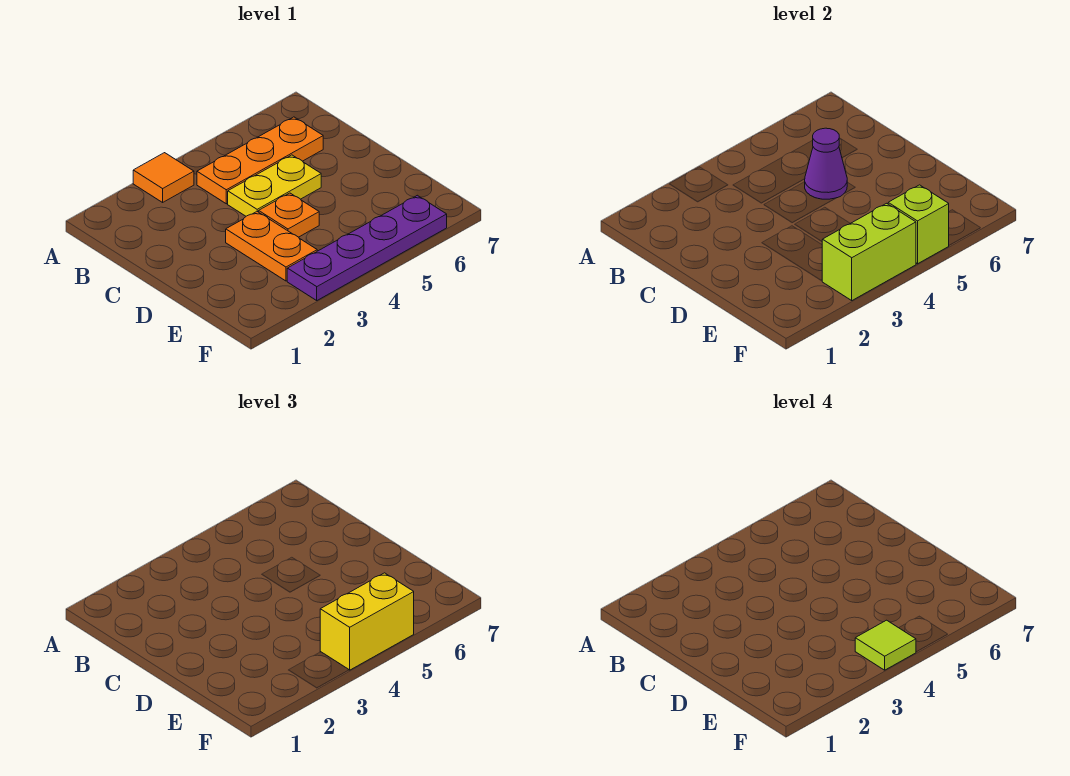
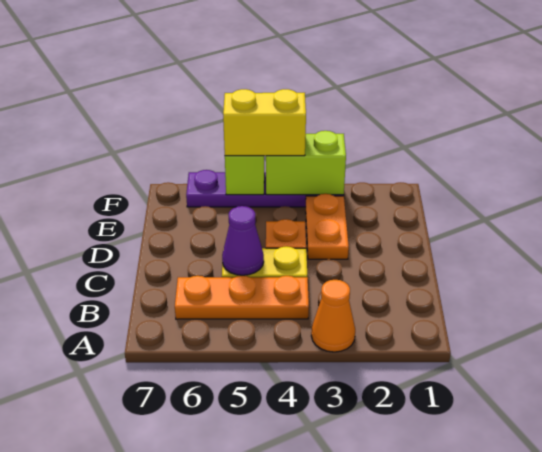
orange tile A3 level 1 -> orange cone A3 level 1
lime tile F4 level 4 -> none

